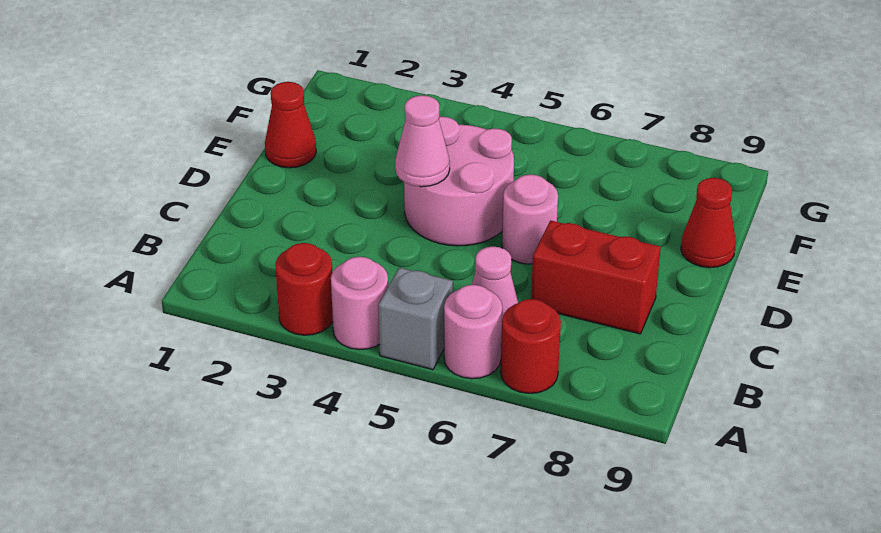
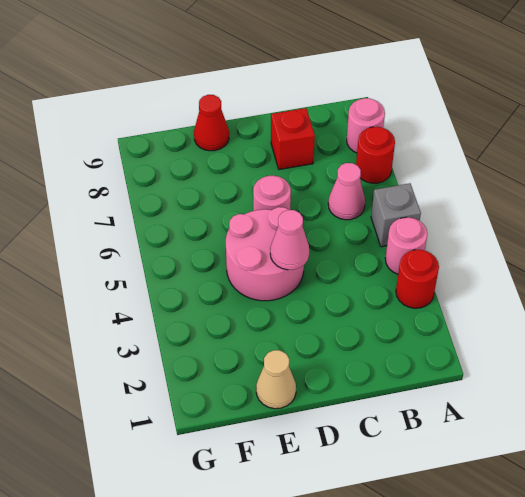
pink round brick A6 level 1 -> pink round brick A8 level 1
red brick C7:C8 level 1 -> red brick C8 level 1
red cone E1 level 1 -> tan cone E1 level 1

